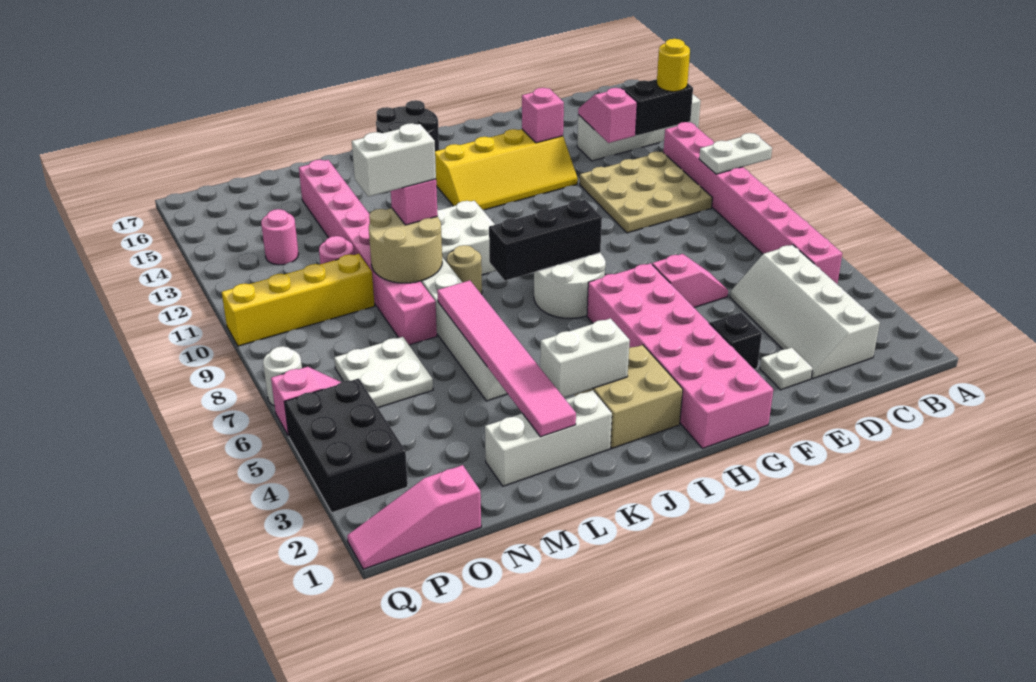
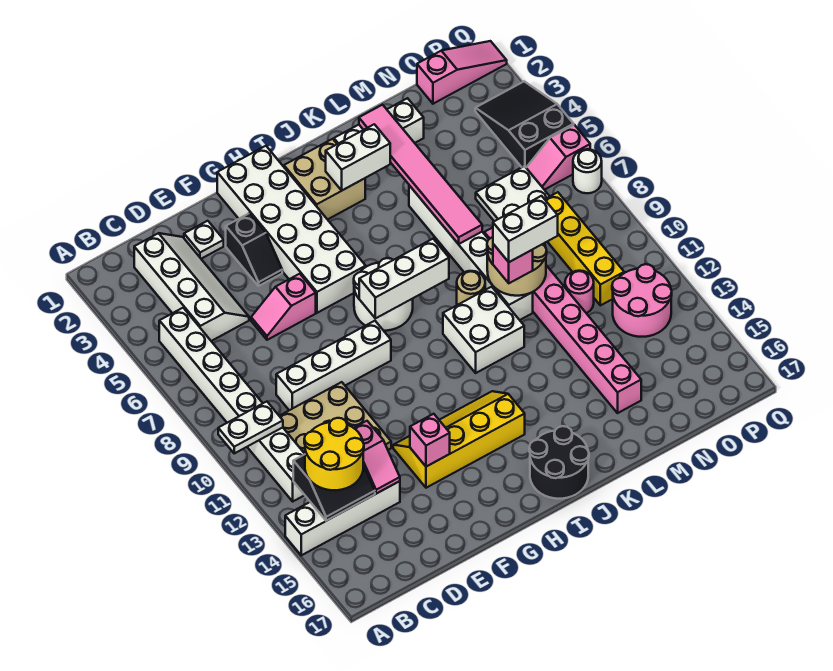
pink brick B5:B12 level 1 -> white brick B5:B12 level 1
yellow round brick B13 level 3 -> yellow round brick B13:C14 level 3
none -> white brick D9:G9 level 1
pink brick G1:H6 level 1 -> white brick G1:H6 level 1
black brick H8:J8 level 2 -> white brick H8:J8 level 2
yellow brick N10:Q10 level 1 -> yellow brick O8:O11 level 1
pink round brick O13 level 1 -> pink round brick O12:P13 level 1
black brick P3:Q5 level 1 -> black slope P3:Q5 level 1 top 5

